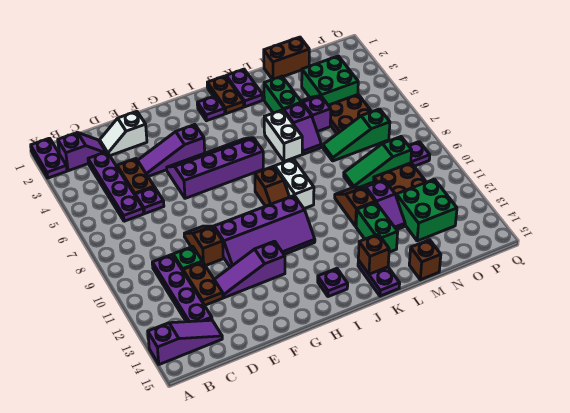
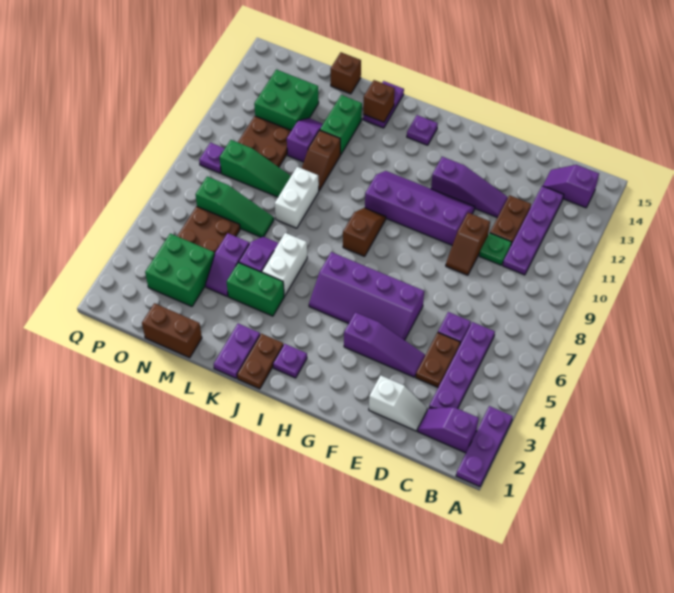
purple plate A1:A2 level 1 -> purple plate A1:A3 level 1
purple slope A14:C14 level 1 top A -> purple slope B14:C14 level 1 top B
white brick J8:J9 level 1 -> white brick L8:L9 level 1
green brick L3:L4 level 1 -> green brick K4:L4 level 1

